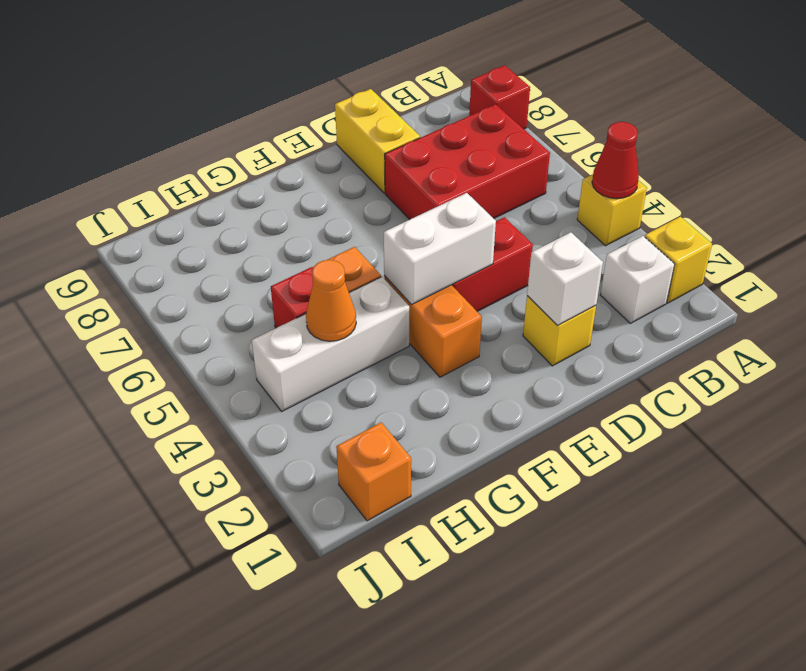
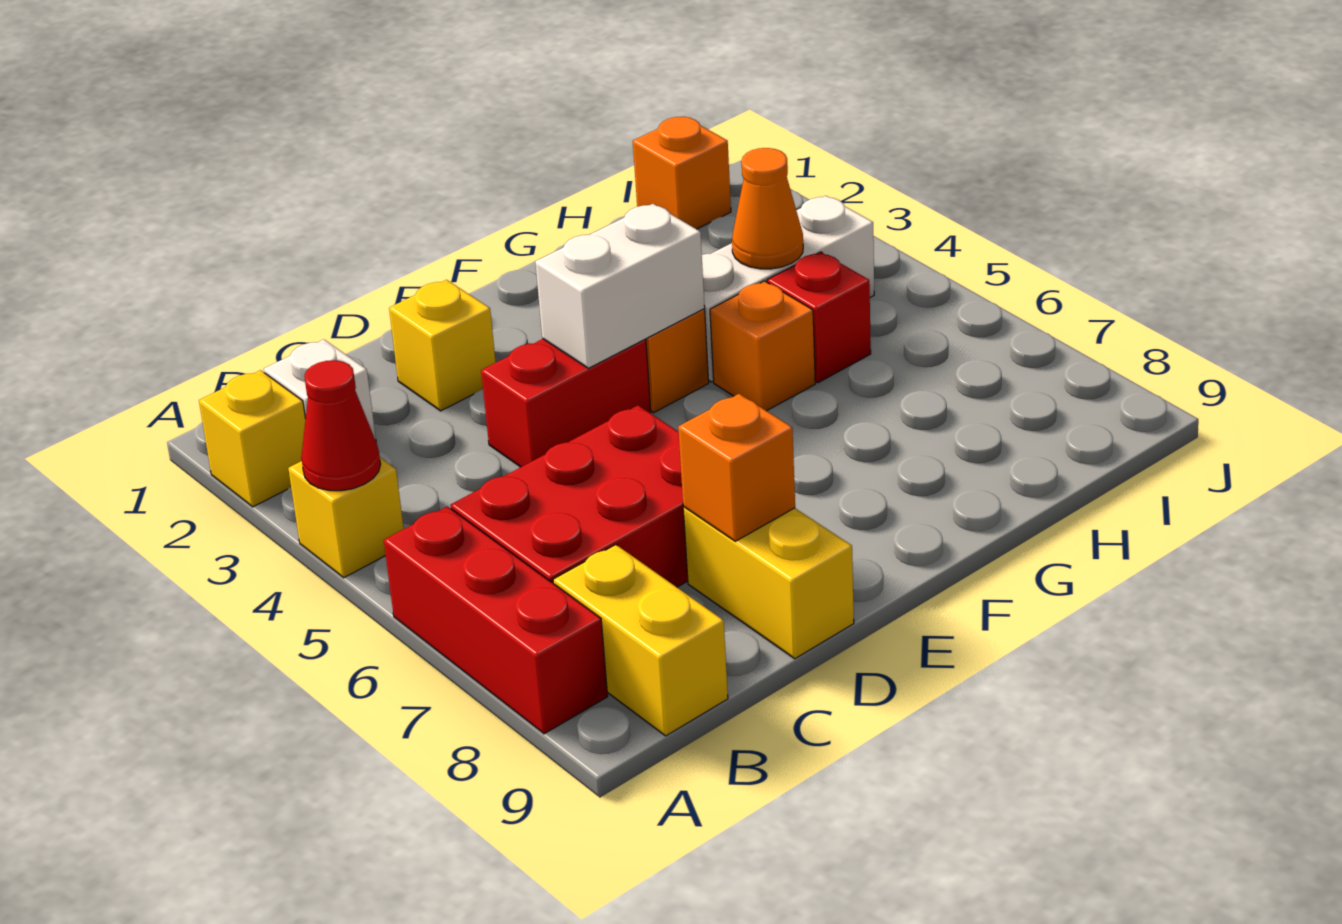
red brick A8 level 1 -> red brick A6:A8 level 1
none -> yellow brick B8:B9 level 1
white brick D2 level 2 -> none
none -> orange brick D8 level 2

